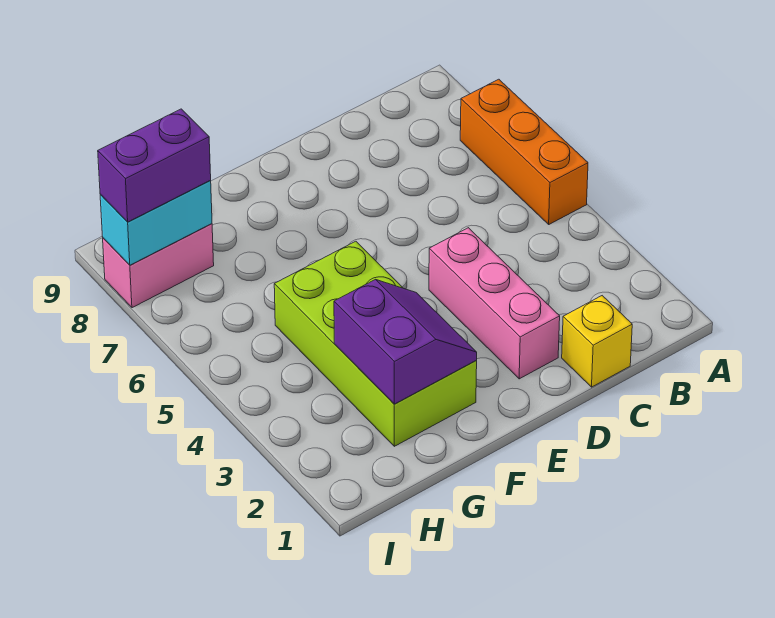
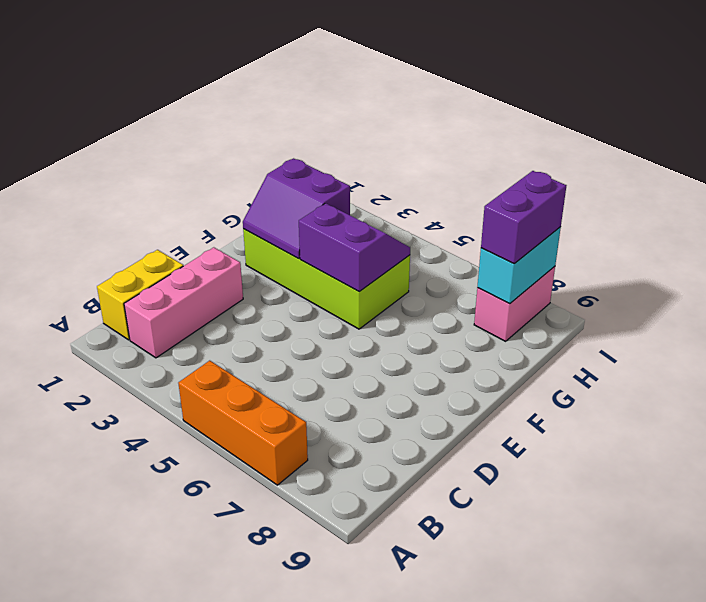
yellow brick C1 level 1 -> yellow brick B1:C1 level 1
pink brick D2:D4 level 1 -> pink brick B2:D2 level 1
none -> purple slope F4:G5 level 2 top F

